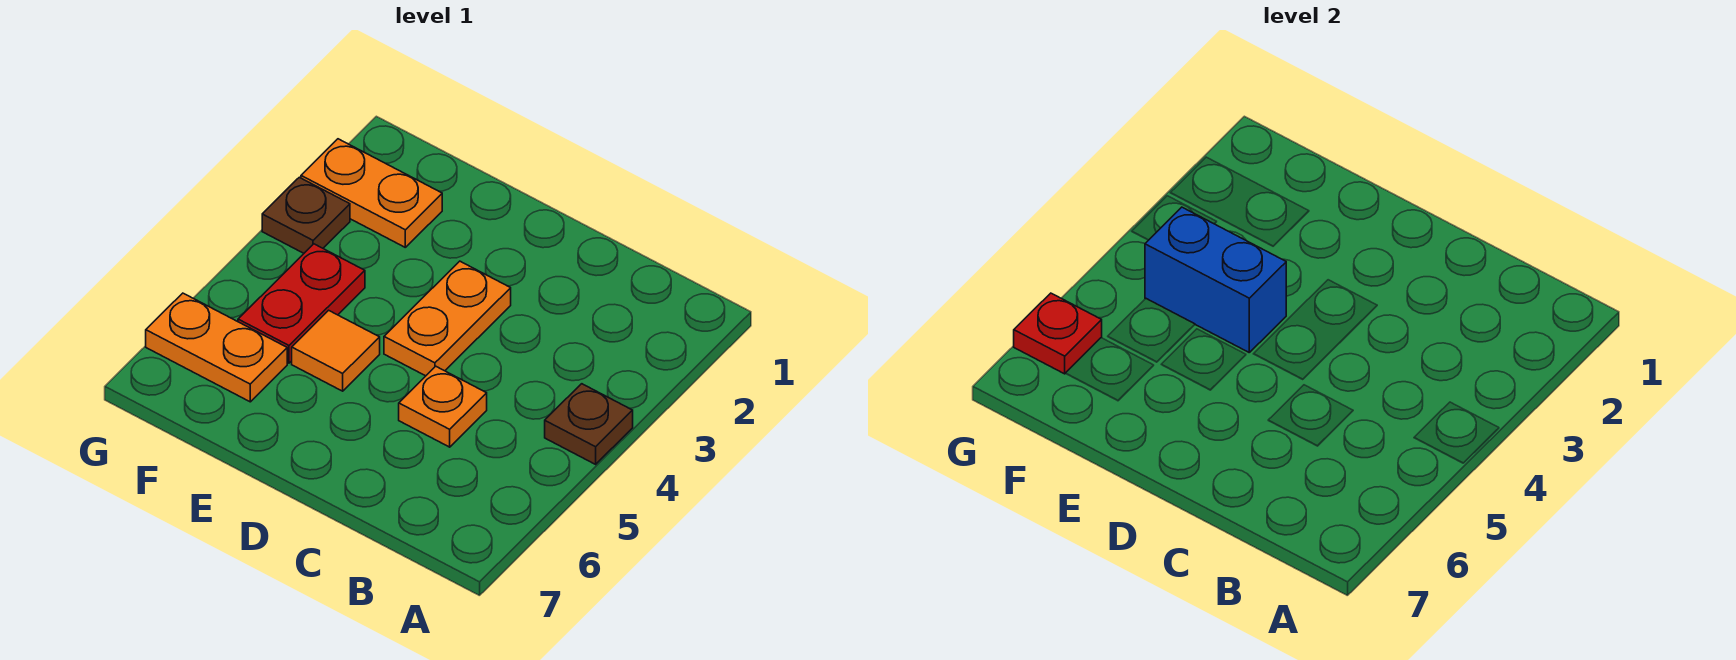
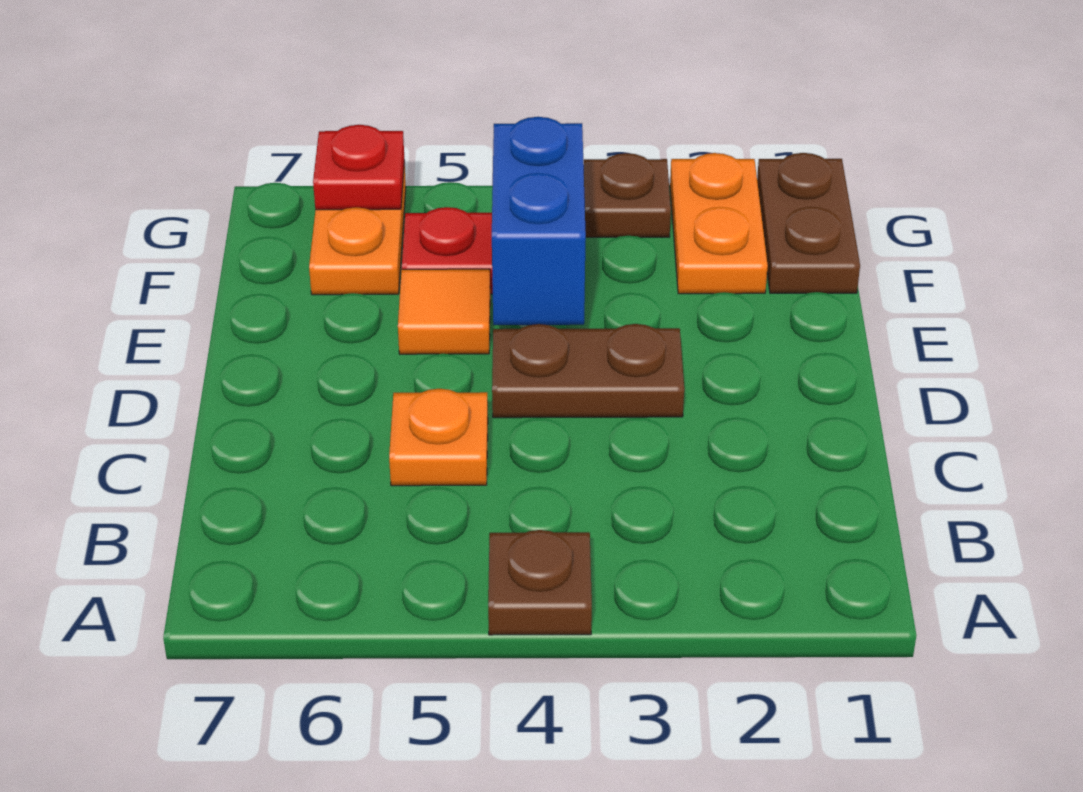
orange plate D3:D4 level 1 -> brown plate D3:D4 level 1
none -> brown plate F1:G1 level 1

